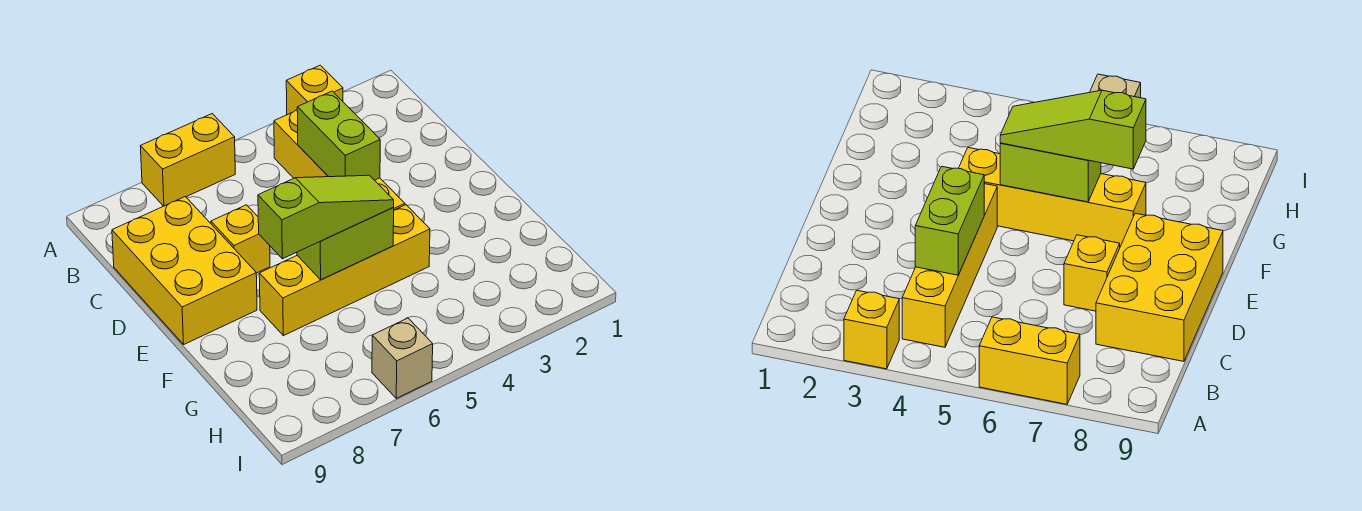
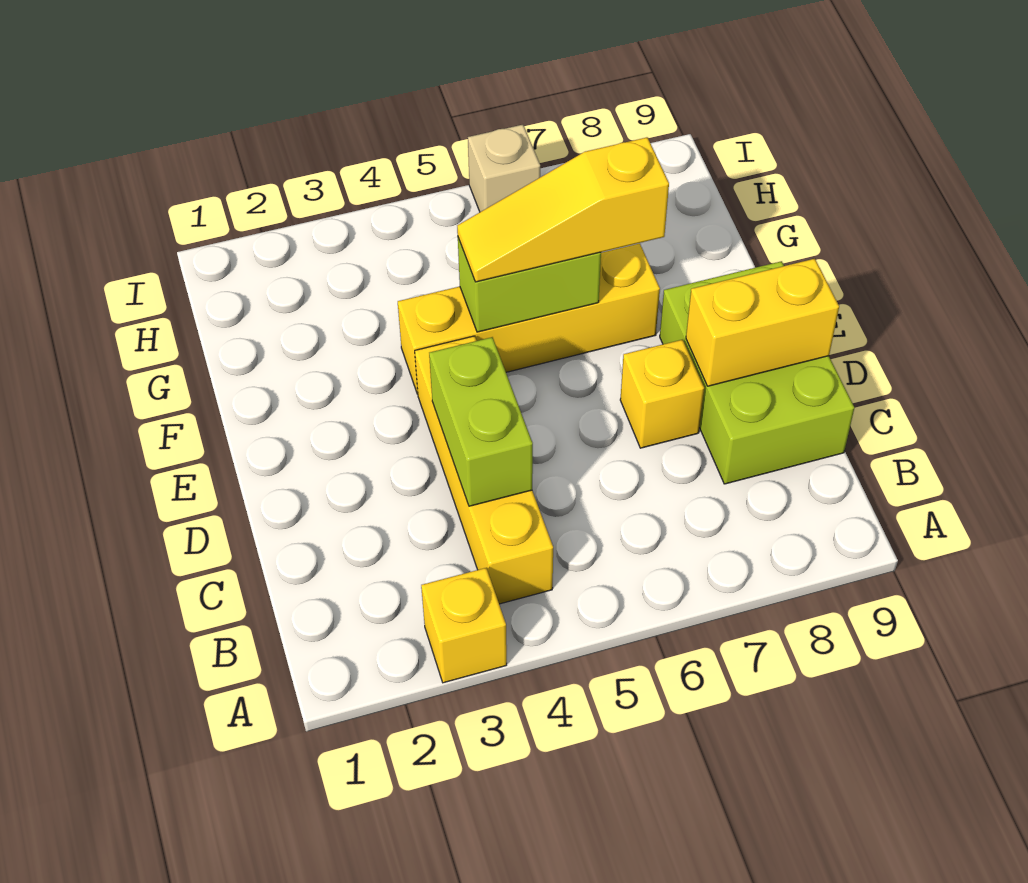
yellow brick A6:A7 level 1 -> yellow brick D8:D9 level 2
yellow brick C8:E9 level 1 -> lime brick C8:E9 level 1
lime slope F5:F7 level 3 top 7 -> yellow slope F5:F7 level 3 top 7

